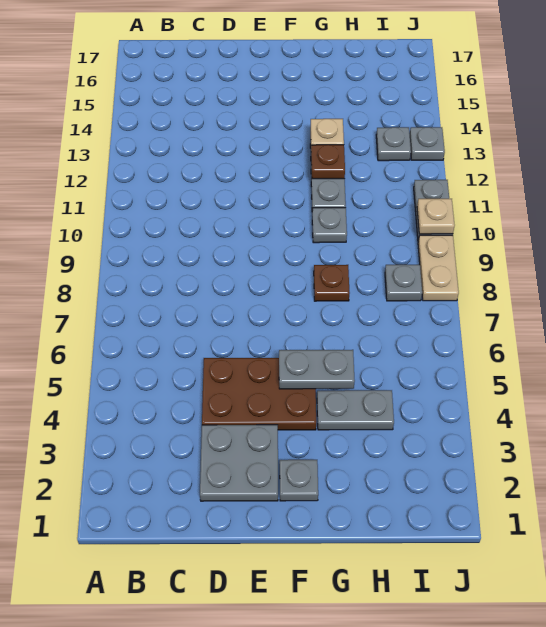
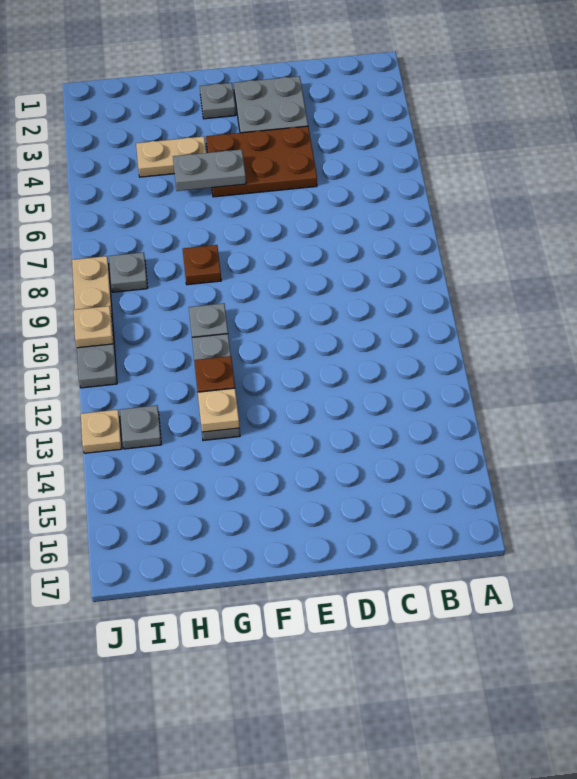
grey plate G4:H4 level 1 -> tan plate G4:H4 level 1
grey plate J13 level 1 -> tan plate J13 level 1

